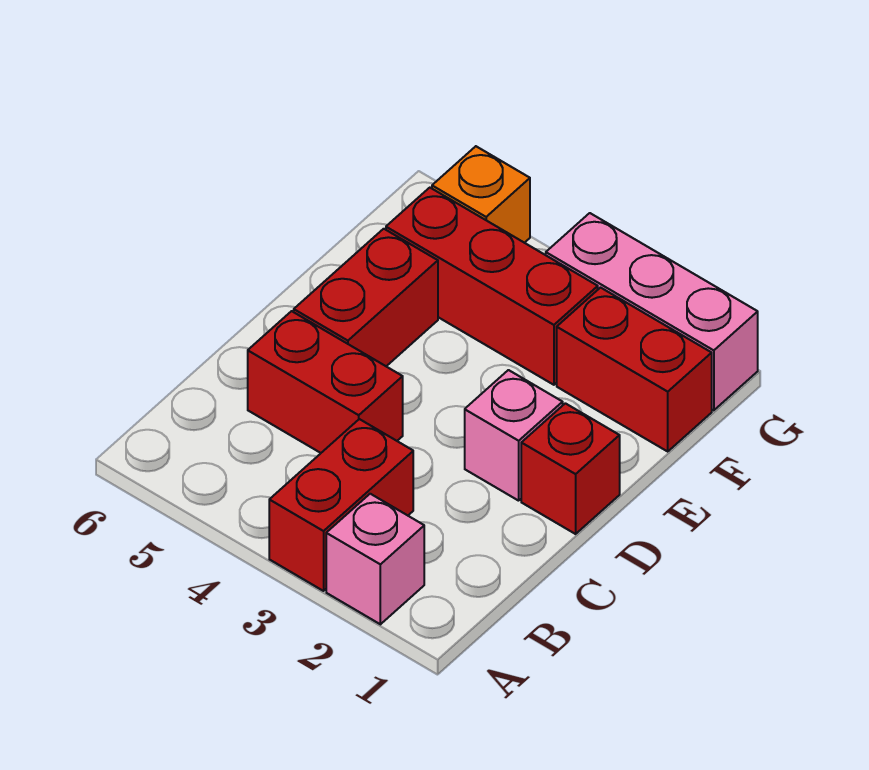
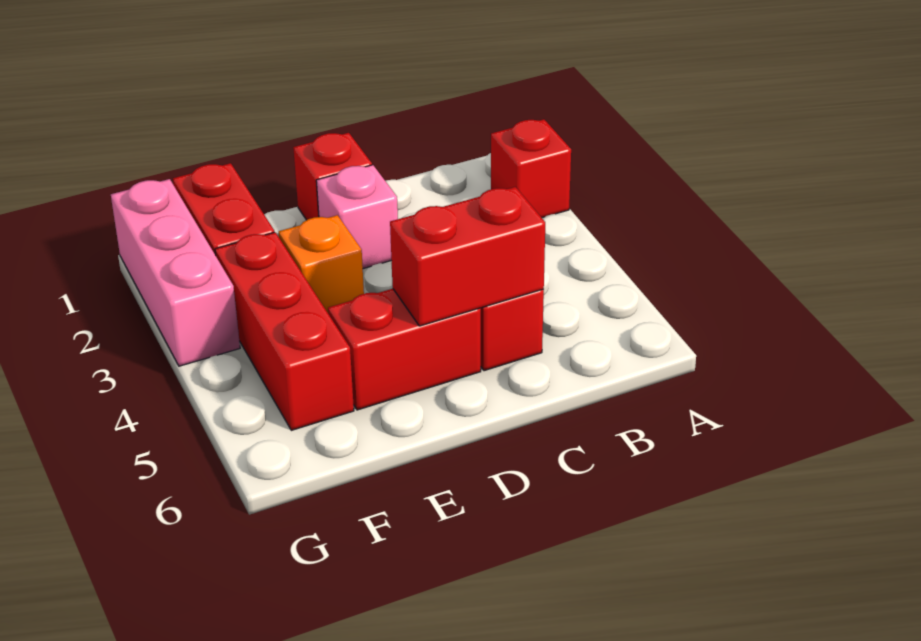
pink brick A2 level 1 -> red brick A2 level 1
red brick A3:B3 level 1 -> red brick C5:D5 level 2
orange brick G5 level 1 -> orange brick E3 level 1

